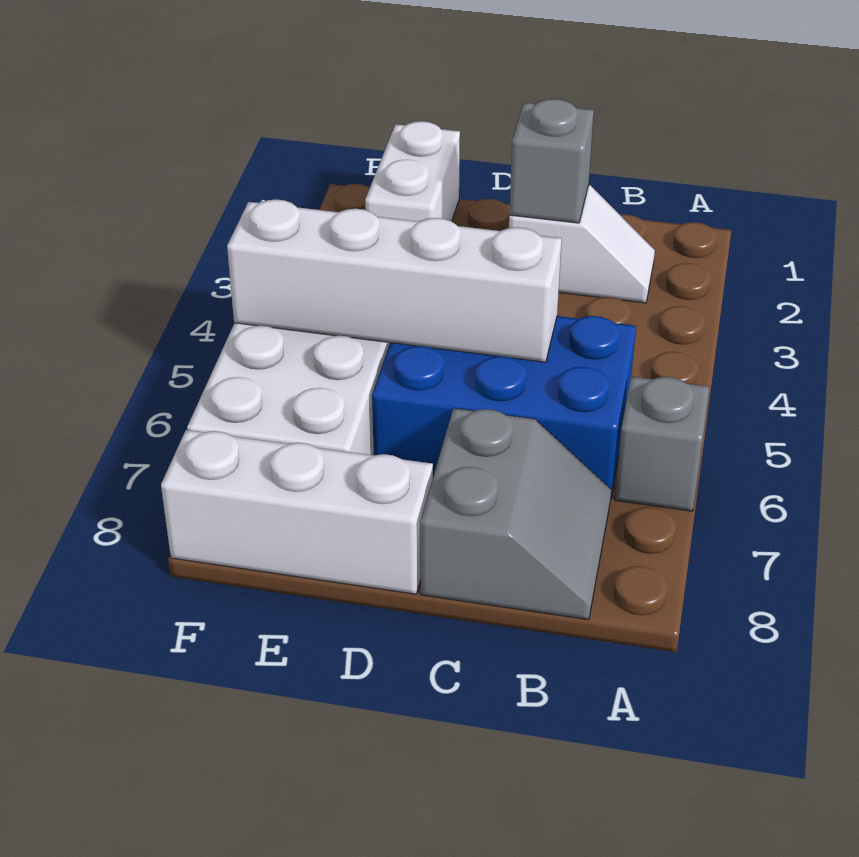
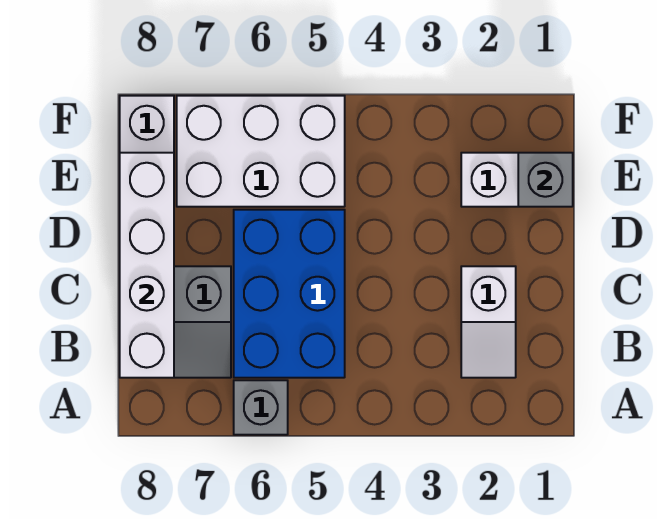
grey brick C2 level 2 -> grey brick E1 level 2
white brick C5:F5 level 2 -> white brick B8:E8 level 2

